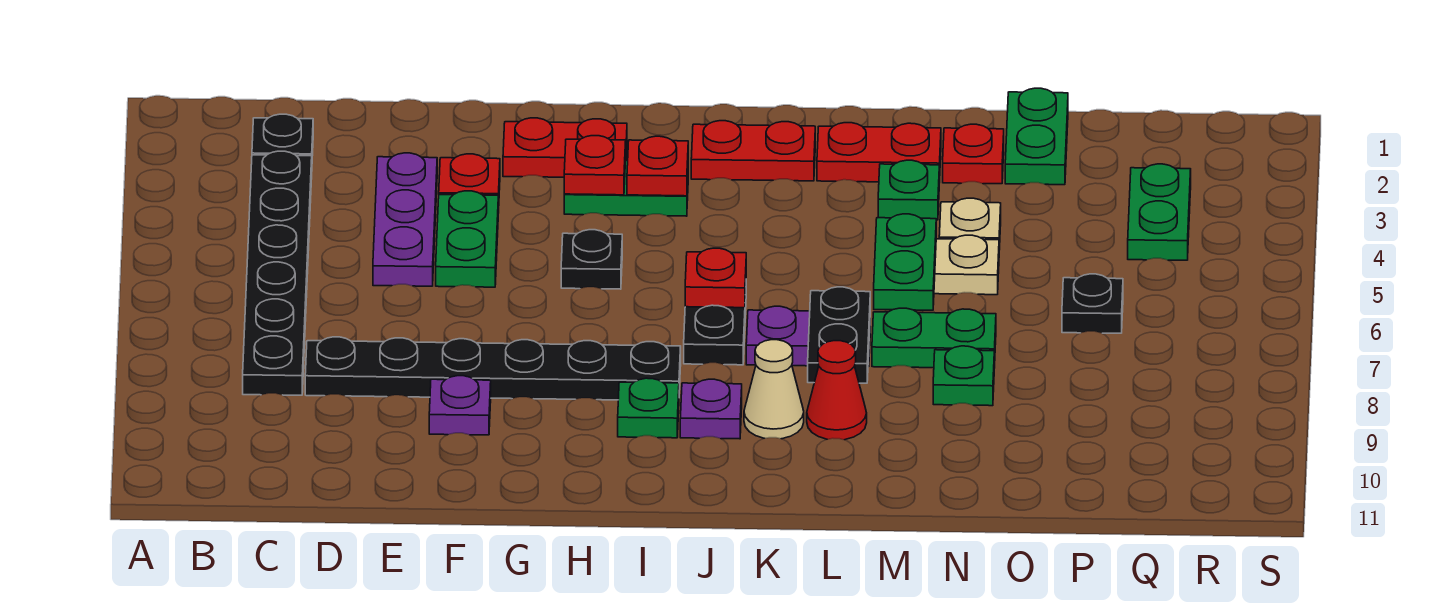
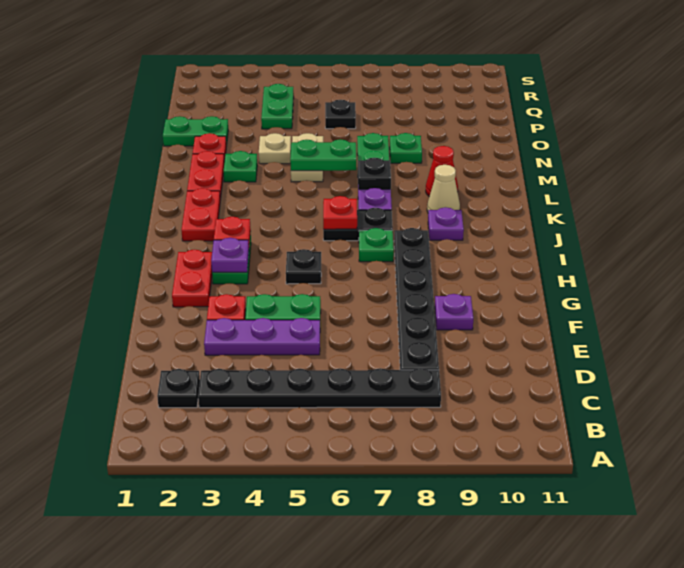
red plate H3 level 2 -> purple plate H3 level 2
green plate I9 level 1 -> green plate I7 level 1
black plate L7:L8 level 2 -> black plate L7 level 2
green plate Q3:Q4 level 1 -> green plate P4:Q4 level 1

